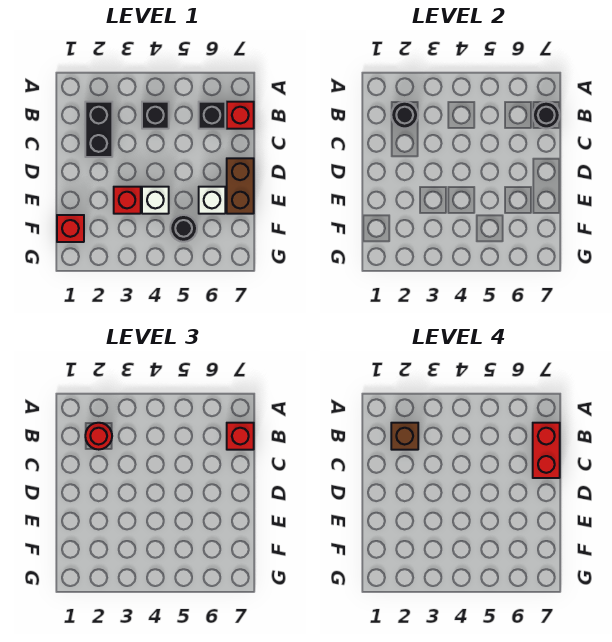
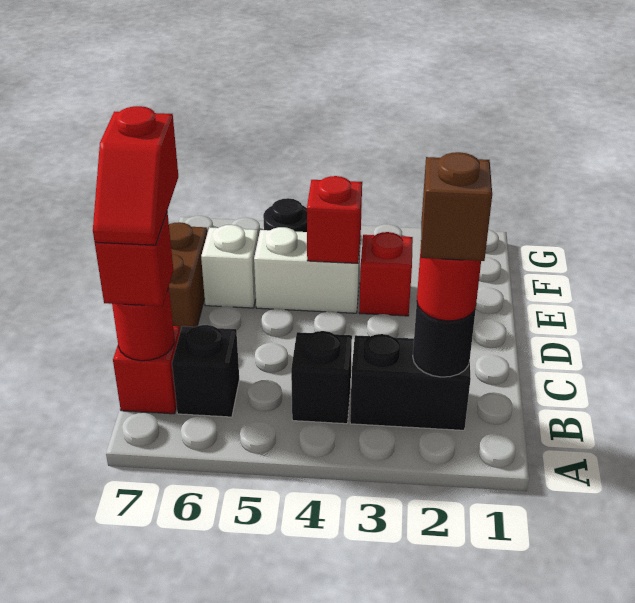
black brick B2:C2 level 1 -> black brick B2:B3 level 1
black round brick B7 level 2 -> red round brick B7 level 2
red brick B7:C7 level 4 -> red slope B7:C7 level 4 top C
white brick E4 level 1 -> white brick E4:E5 level 1
red brick F1 level 1 -> red brick E4 level 2

